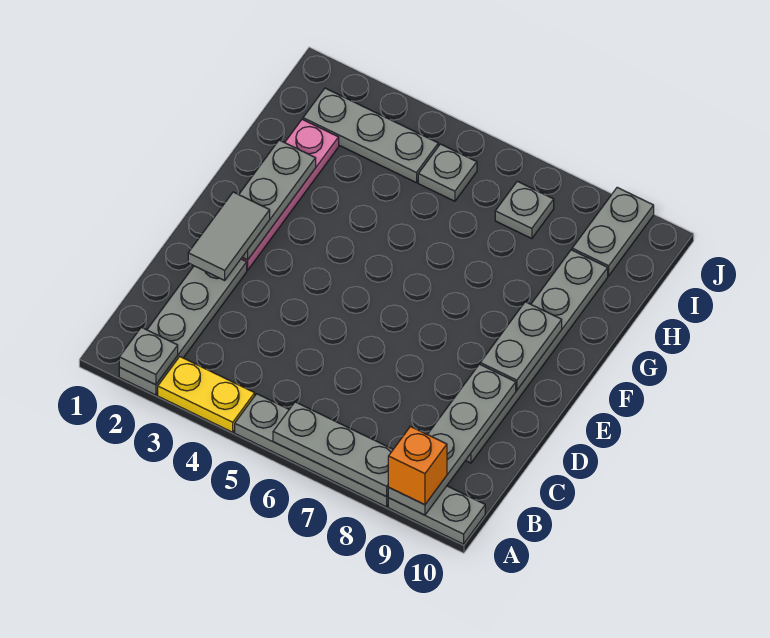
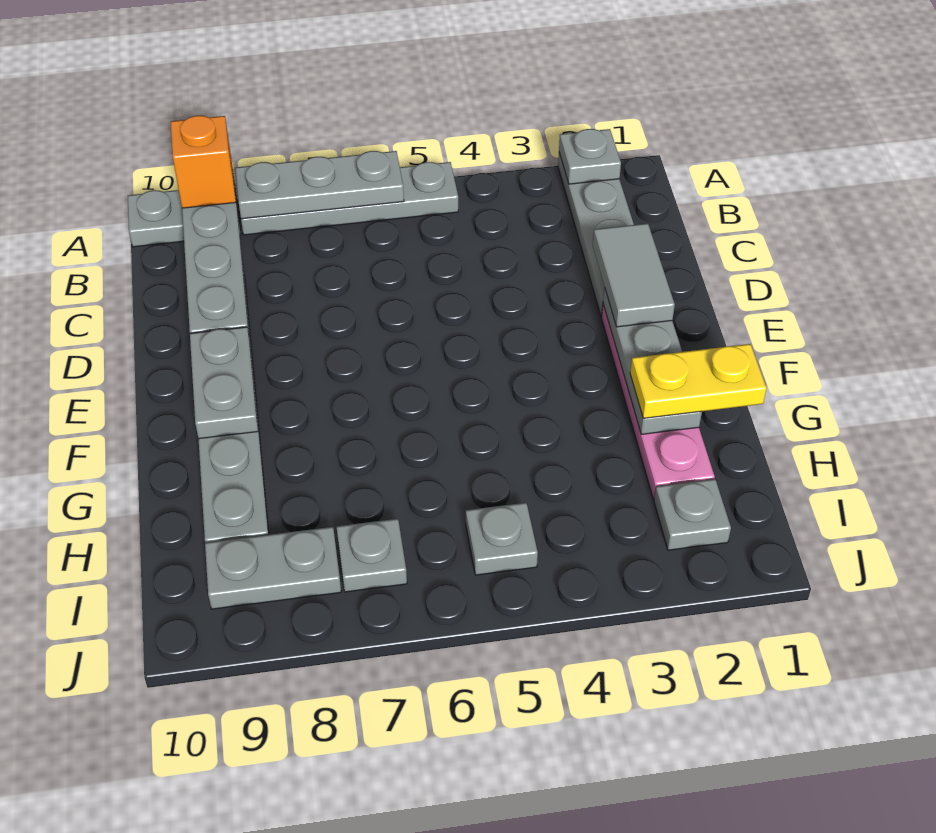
yellow plate A3:A4 level 1 -> yellow plate G1:G2 level 3
grey plate I2:I4 level 1 -> grey plate I2 level 1
grey plate I9:J9 level 1 -> grey plate I8:I9 level 1

